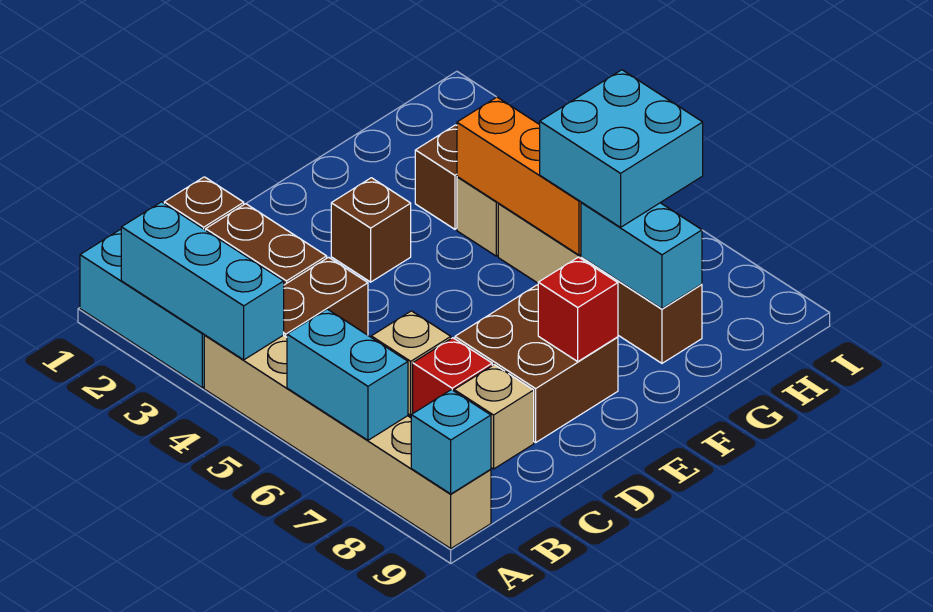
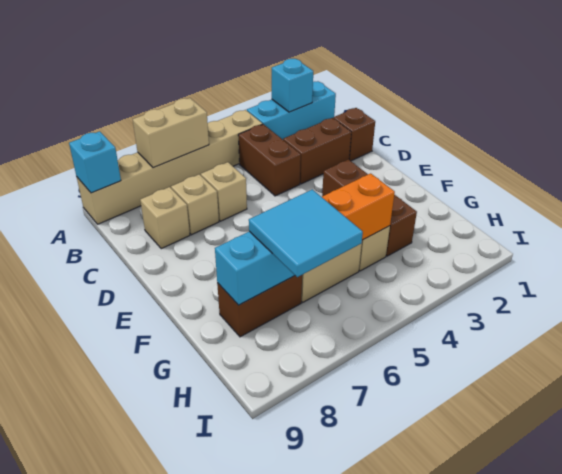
cyan brick A2:A4 level 2 -> cyan brick A2 level 2
cyan brick A6:A7 level 2 -> tan brick A6:A7 level 2
red brick C7 level 1 -> tan brick C7 level 1
brown brick D7:E8 level 1 -> none
red brick E8 level 2 -> none
cyan brick G6:H7 level 3 -> cyan tile G6:H7 level 3

